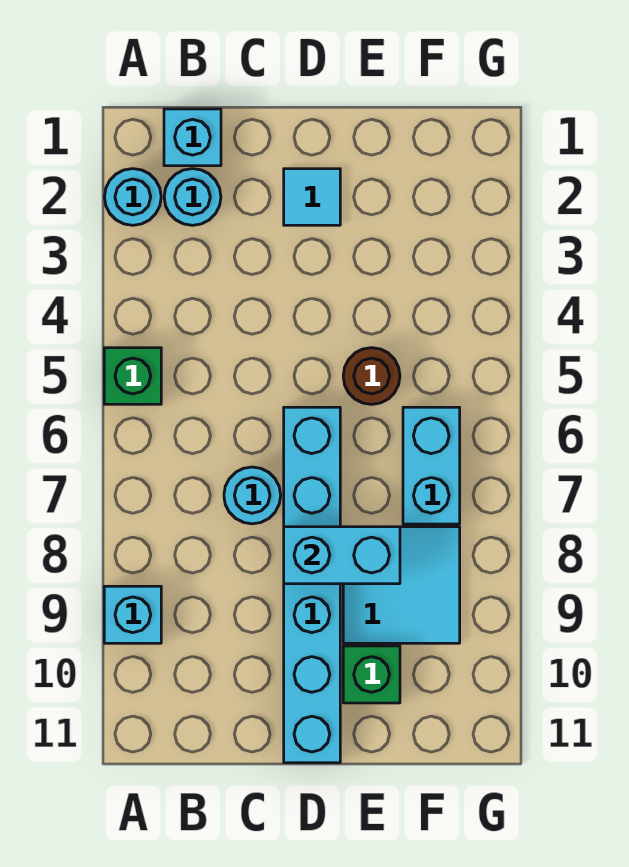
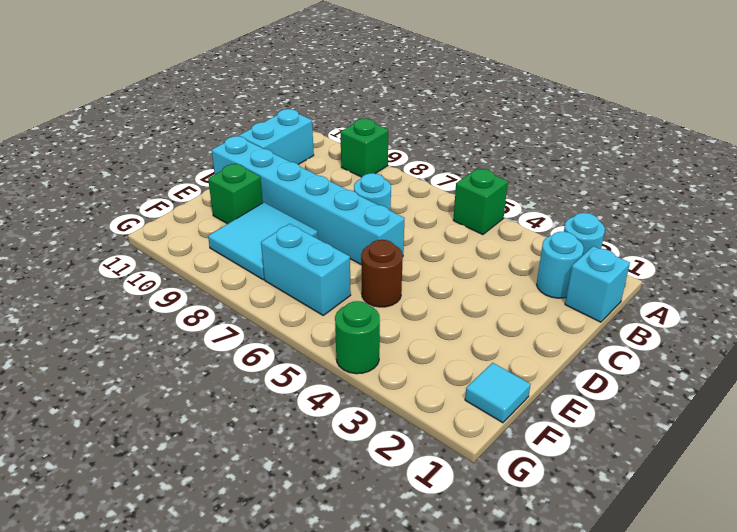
cyan brick A9 level 1 -> green brick A9 level 1
cyan tile D2 level 1 -> cyan tile F1 level 1
cyan brick D8:E8 level 2 -> cyan brick B11:C11 level 1
none -> green round brick G4 level 1

